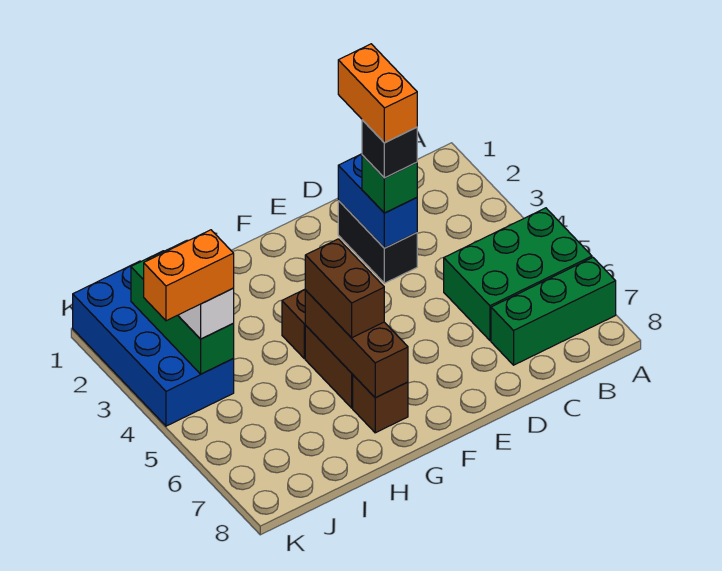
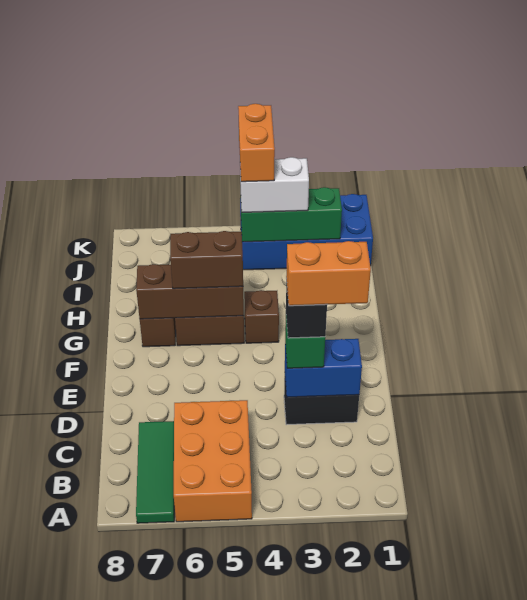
green brick A5:C6 level 1 -> orange brick A5:C6 level 1
green brick A7:C7 level 1 -> green tile A7:C7 level 1

